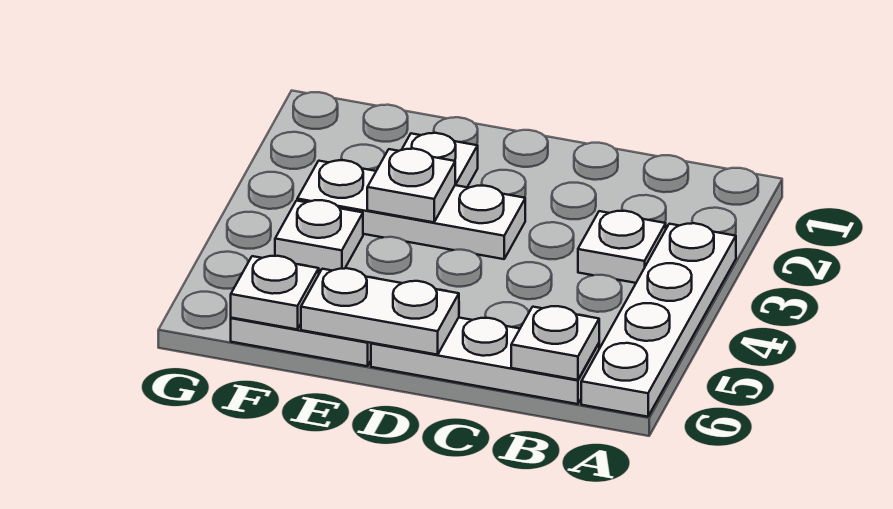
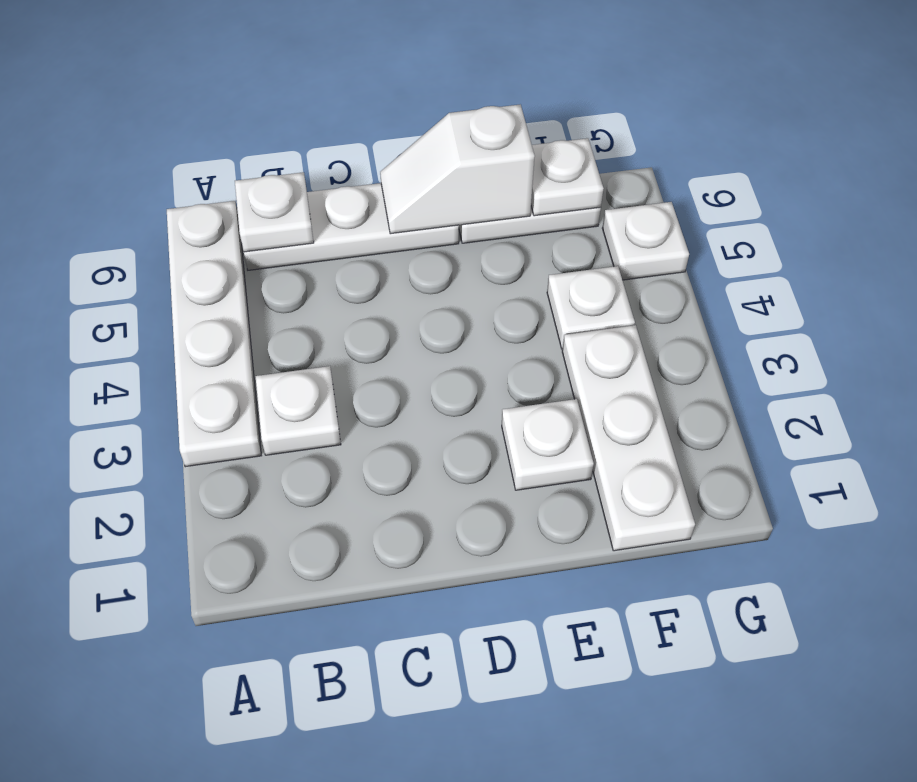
white plate D3:F3 level 1 -> white plate F1:F3 level 1
white plate D6:E6 level 2 -> white slope D6:E6 level 2 top E
white plate E3 level 2 -> white plate G5 level 1

